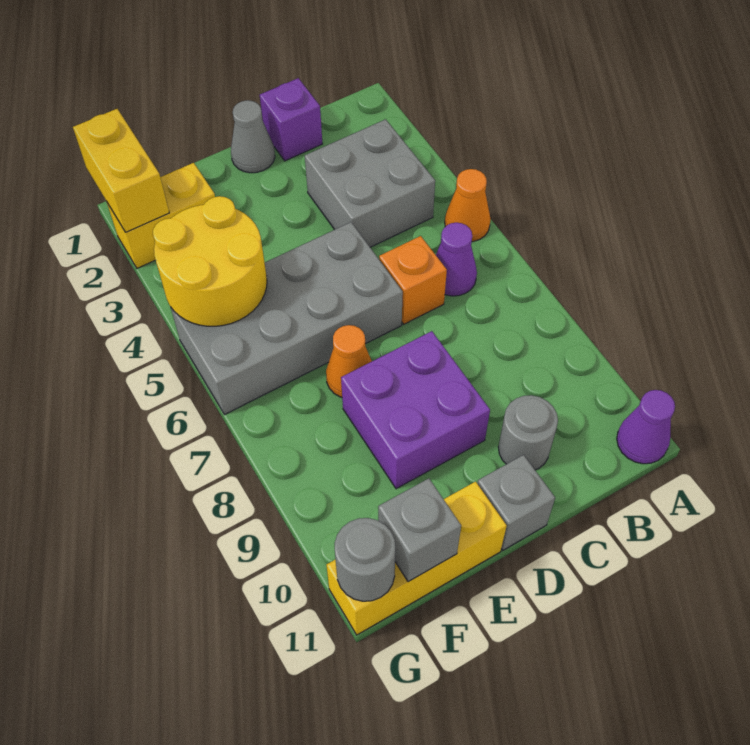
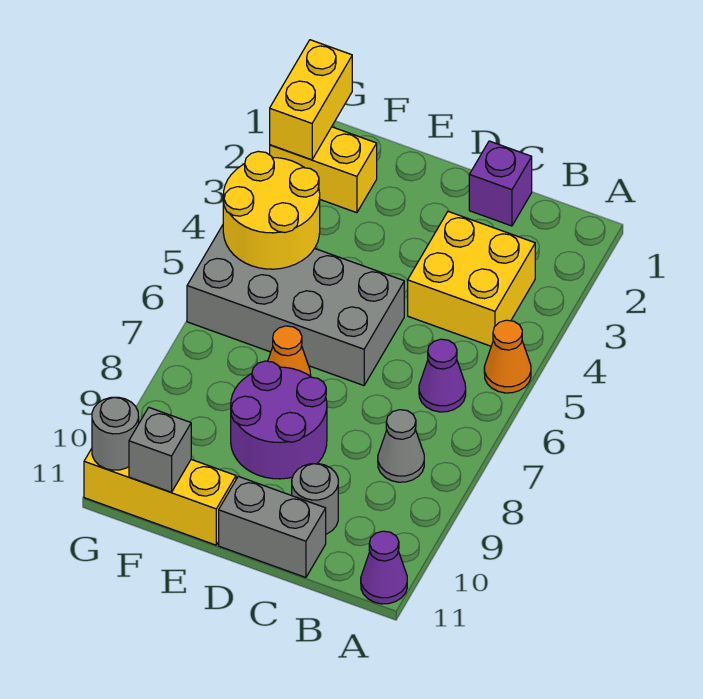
grey brick B3:C4 level 1 -> yellow brick B3:C4 level 1
orange brick C6 level 1 -> none
grey cone D1 level 1 -> grey cone B8 level 1
purple brick D8:E9 level 1 -> purple round brick D8:E9 level 1
grey brick D11 level 1 -> grey brick C11:D11 level 1

